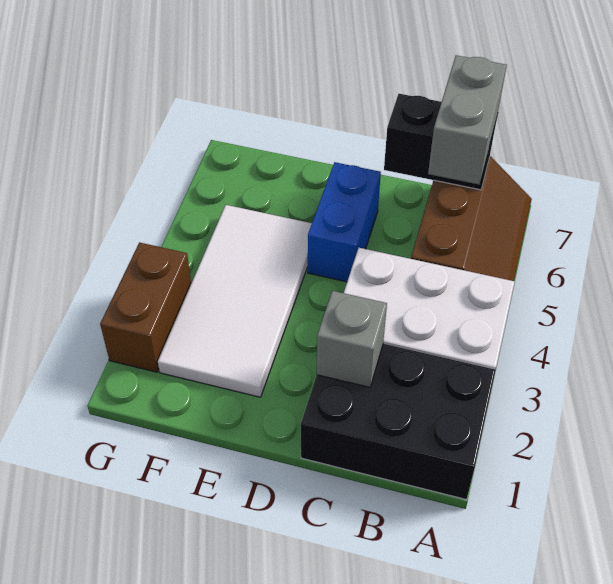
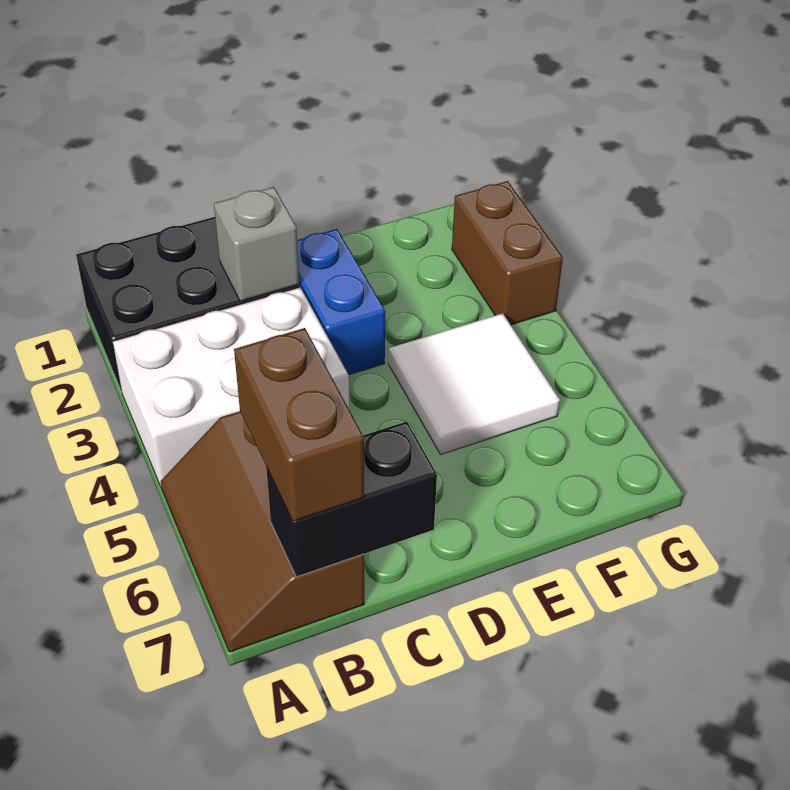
grey brick B6:B7 level 3 -> brown brick B6:B7 level 3
blue brick D5:D6 level 1 -> blue brick D2:D3 level 1
white tile E2:F5 level 1 -> white tile E4:F5 level 1

